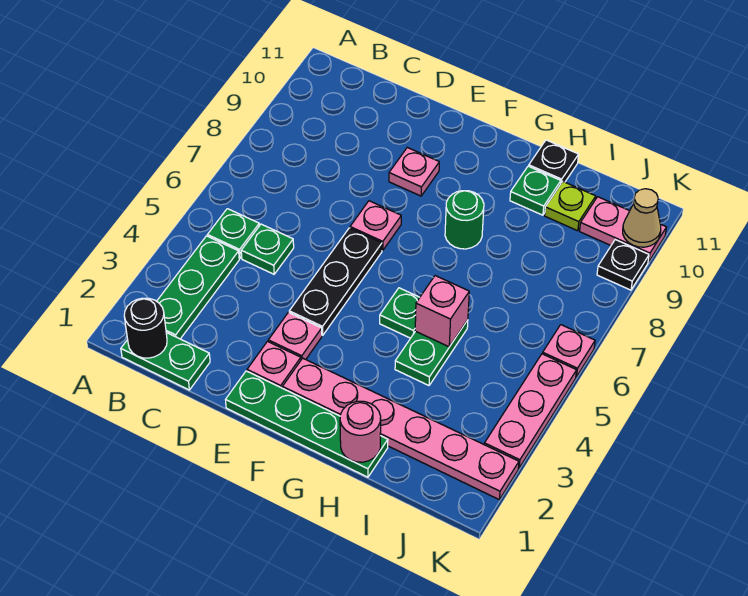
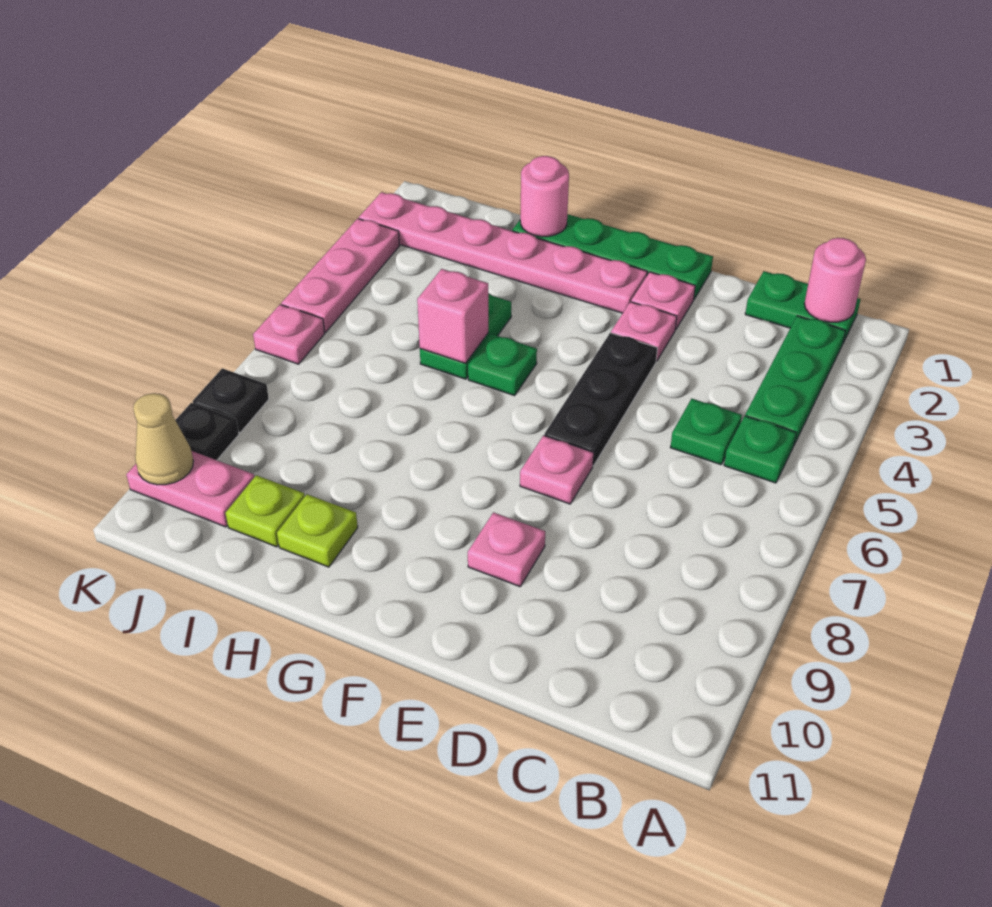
black round brick B1 level 2 -> pink round brick B1 level 2
green round brick G8 level 1 -> none
green plate H10 level 1 -> lime plate H10 level 1
black plate H11 level 1 -> black plate K8 level 1

